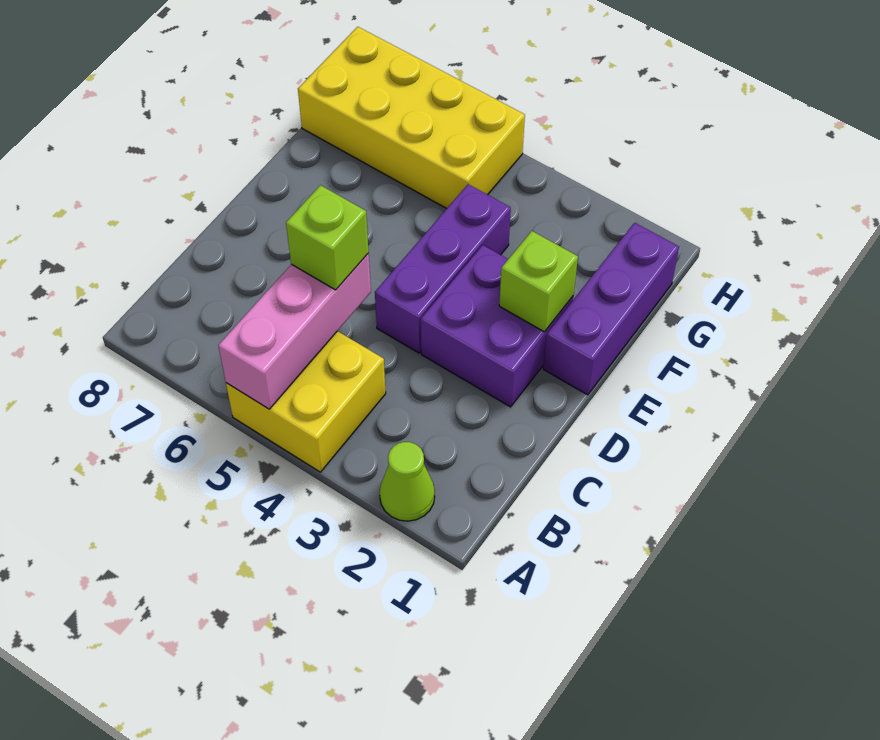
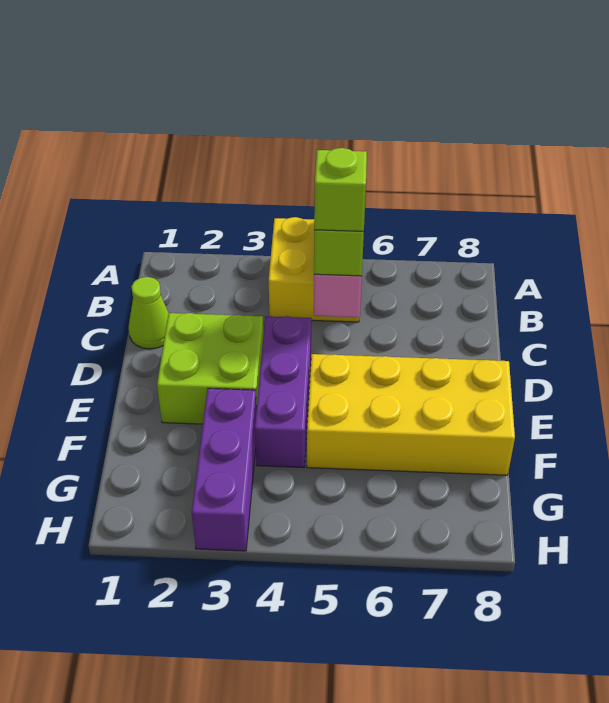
lime cone A2 level 1 -> lime cone C1 level 1
purple brick D2:E3 level 1 -> lime brick D2:E3 level 1
purple brick E1:G1 level 1 -> purple brick F3:H3 level 1
lime brick E2 level 2 -> lime brick C5 level 4
yellow brick G5:H8 level 1 -> yellow brick E5:F8 level 1

